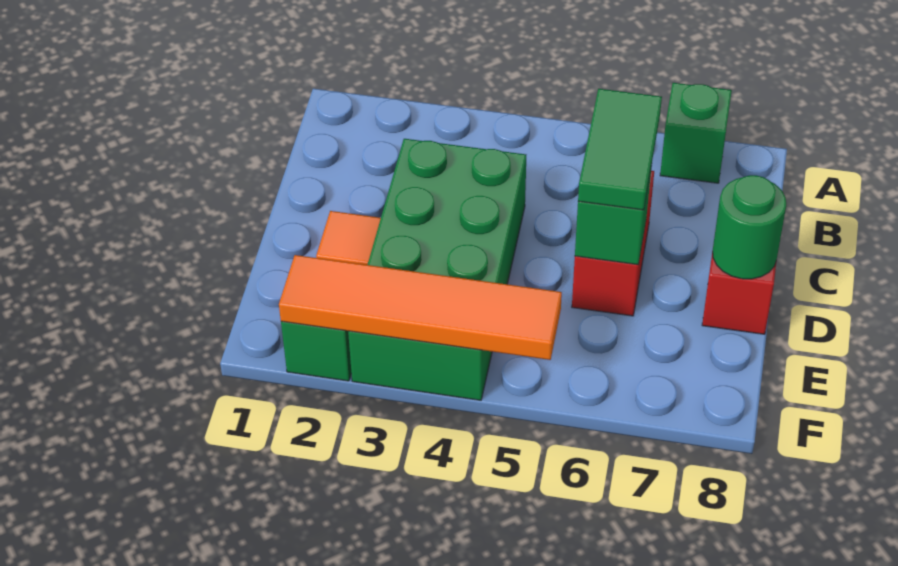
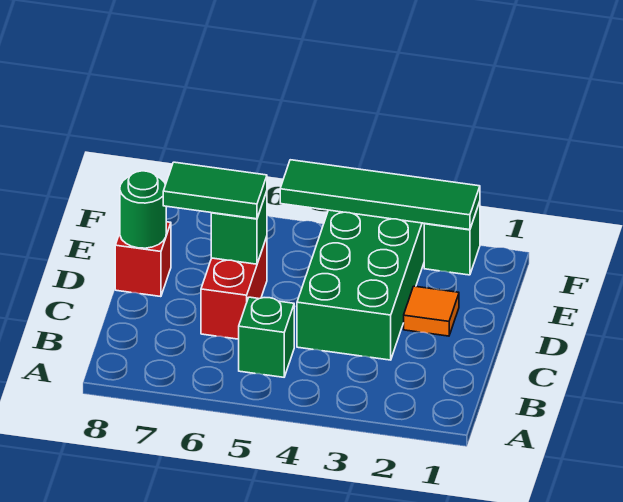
green brick A7 level 1 -> green brick B5 level 1
green tile C6:D6 level 3 -> green tile D6:D7 level 3
orange tile F2:F5 level 2 -> green tile F2:F5 level 2

